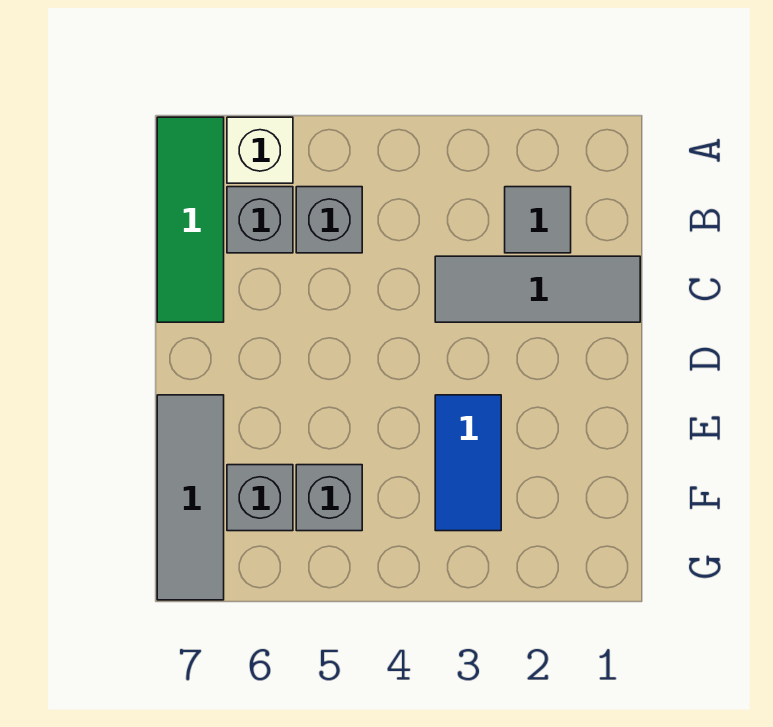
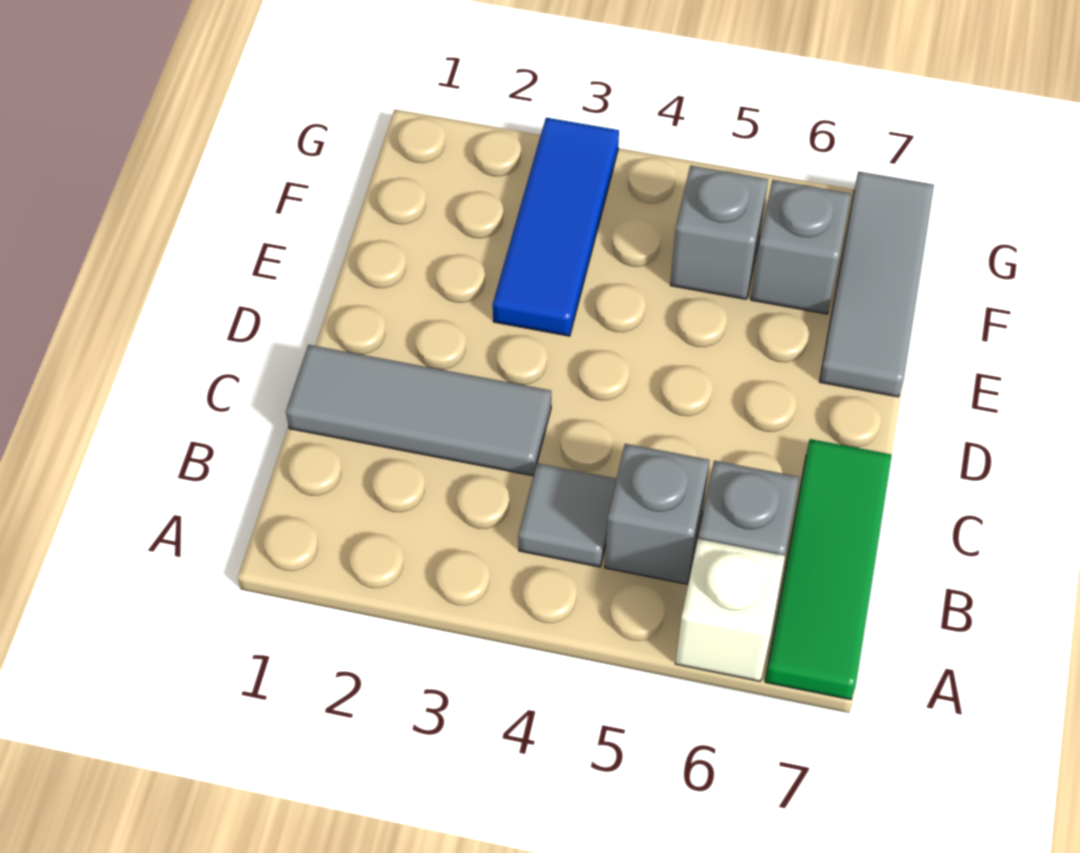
grey tile B2 level 1 -> grey tile B4 level 1
blue tile E3:F3 level 1 -> blue tile E3:G3 level 1

